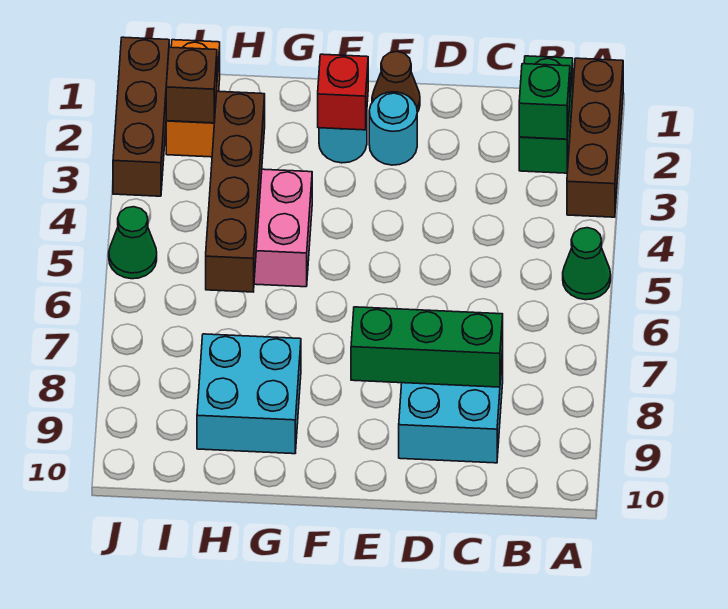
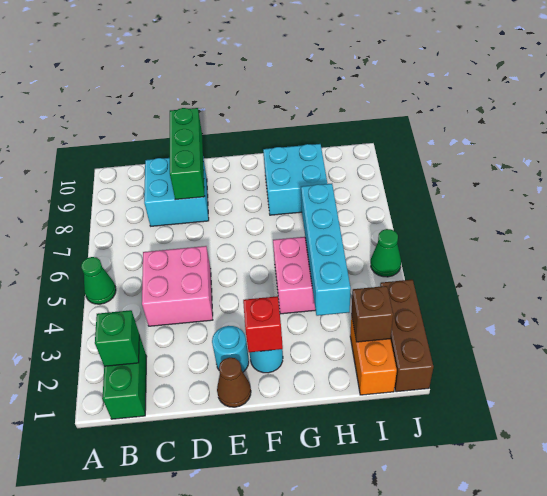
brown brick A1:A3 level 1 -> none
none -> pink brick C4:D5 level 1
green brick C8:E8 level 2 -> green brick D8:D10 level 2
brown brick H3:H6 level 2 -> cyan brick H3:H6 level 2

